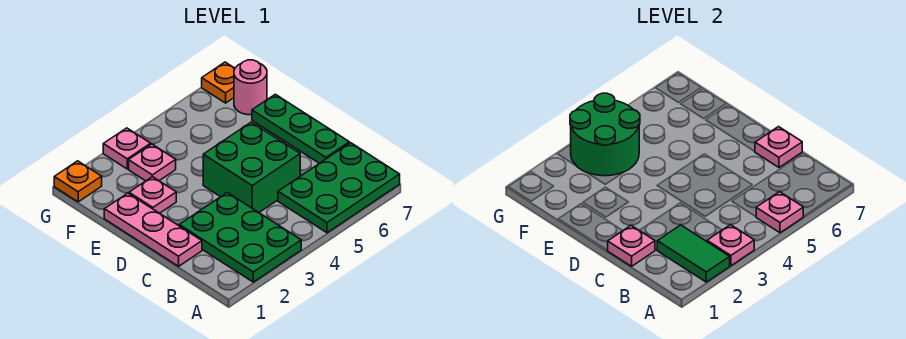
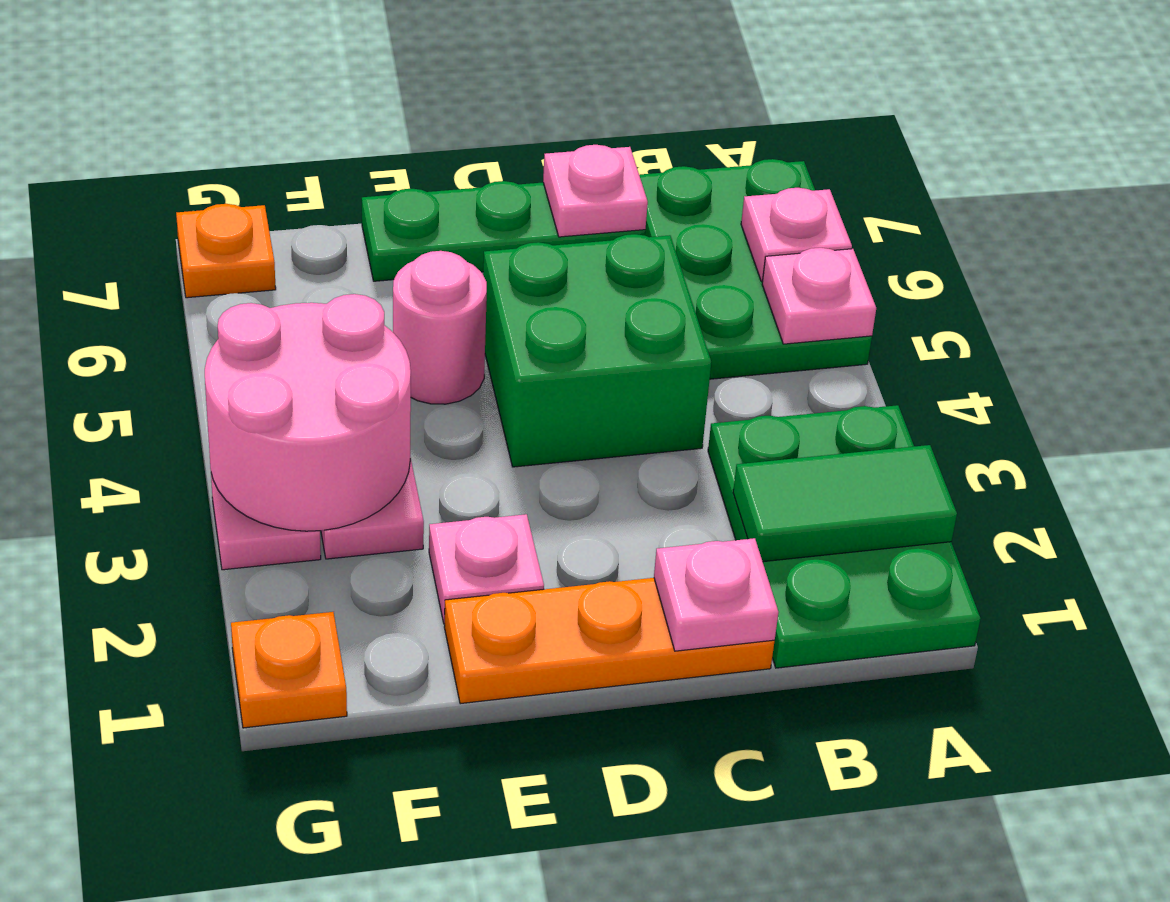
green plate A2:C3 level 1 -> green plate A1:B3 level 1
pink plate A3 level 2 -> pink plate A6 level 2
pink plate C1:E1 level 1 -> orange plate C1:E1 level 1
green round brick F3:G4 level 2 -> pink round brick F3:G4 level 2
pink round brick F7 level 1 -> pink round brick E5 level 1

